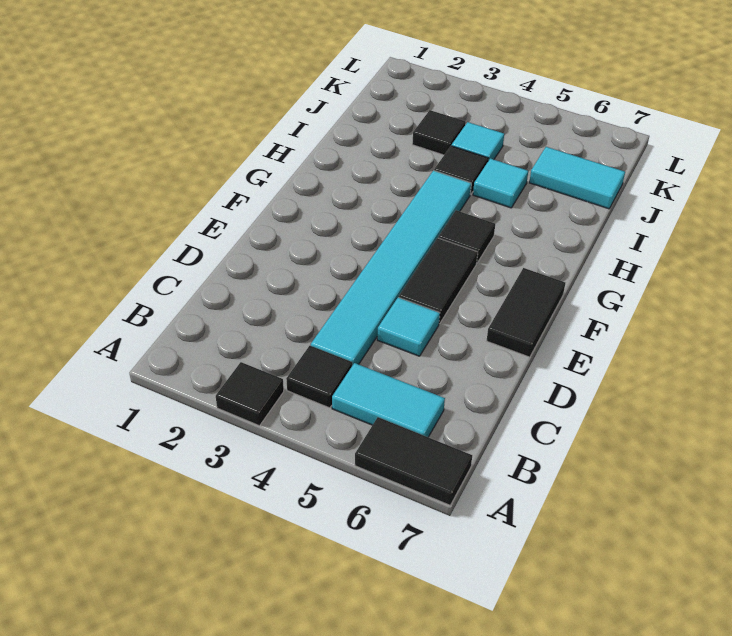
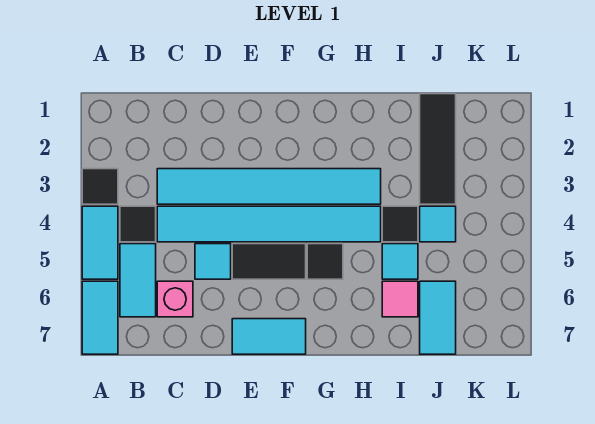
none -> cyan tile A4:A5 level 1
black tile A6:A7 level 1 -> cyan tile A6:A7 level 1
none -> cyan tile C3:H3 level 1
none -> pink brick C6 level 1
black tile E7:F7 level 1 -> cyan tile E7:F7 level 1
none -> pink tile I6 level 1
black tile J3 level 1 -> black tile J1:J3 level 1

